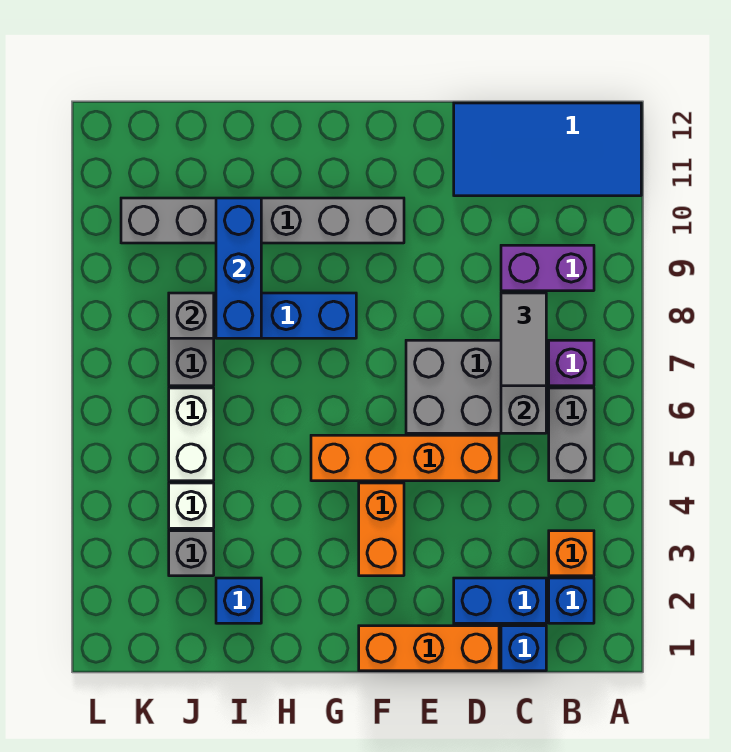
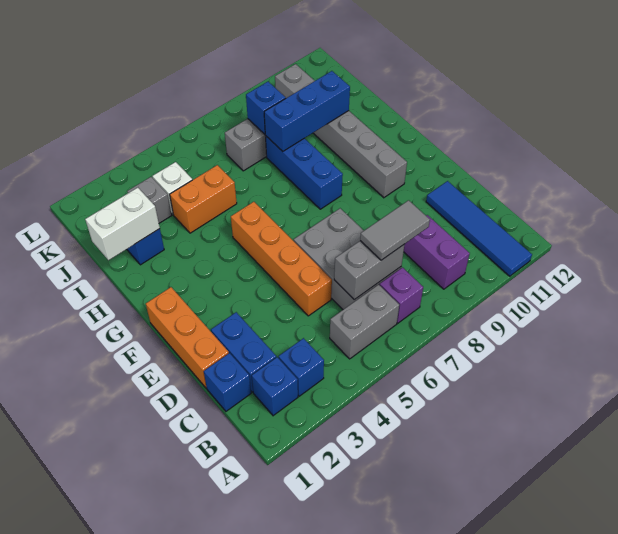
blue tile A11:D12 level 1 -> blue tile A11:D11 level 1
orange brick B3 level 1 -> blue brick B3 level 1
orange brick F3:F4 level 1 -> orange brick I4:I5 level 1
white brick J5:J6 level 1 -> white brick I1:I2 level 2
grey brick J8 level 2 -> blue brick J8 level 2

